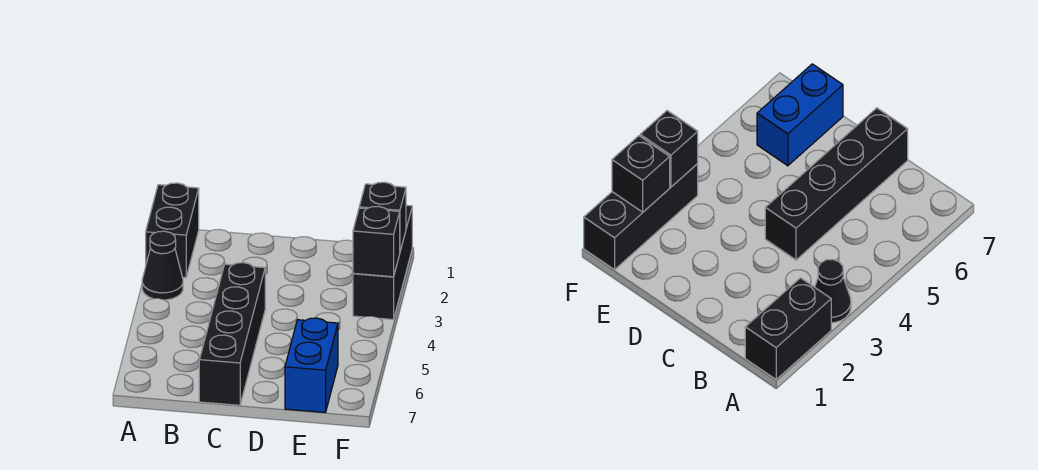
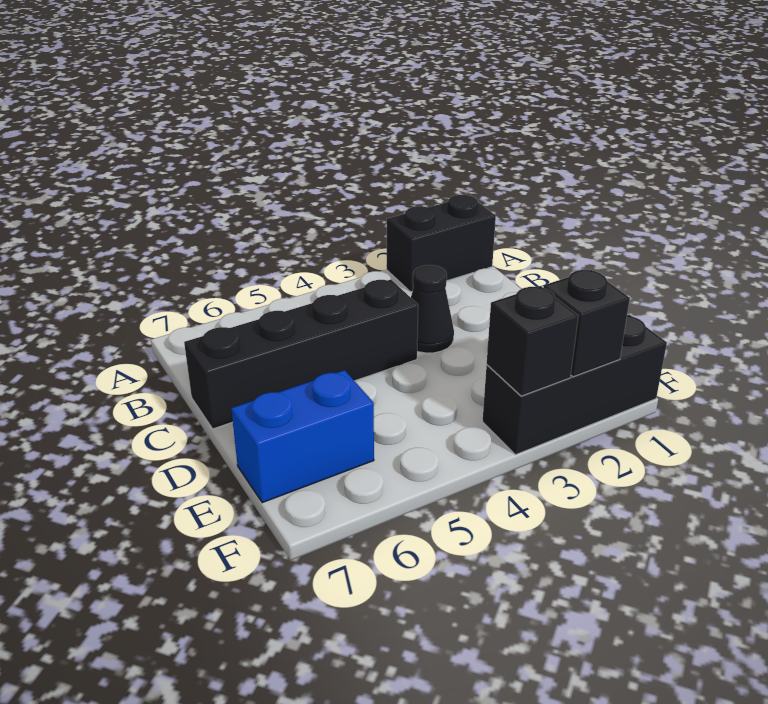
black cone A3 level 1 -> black cone C3 level 1

